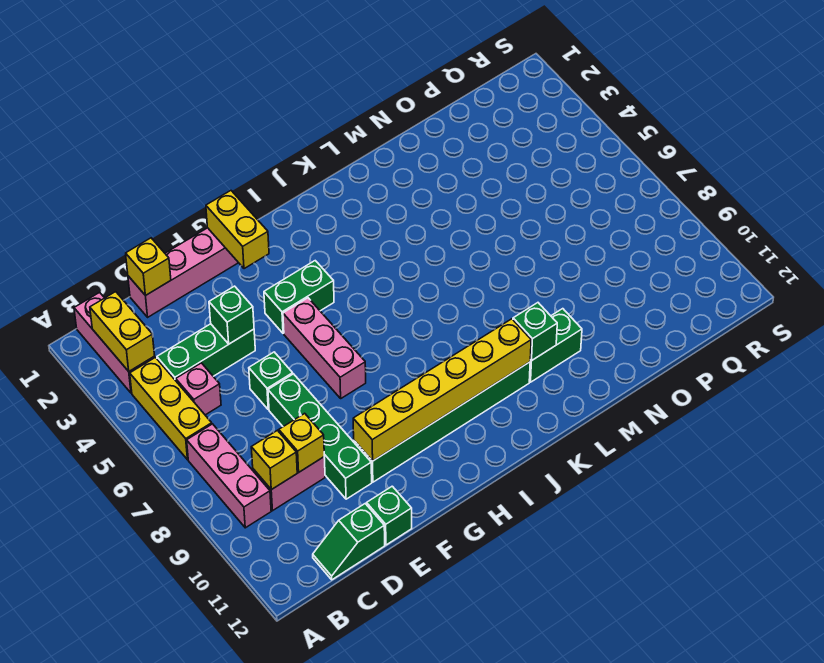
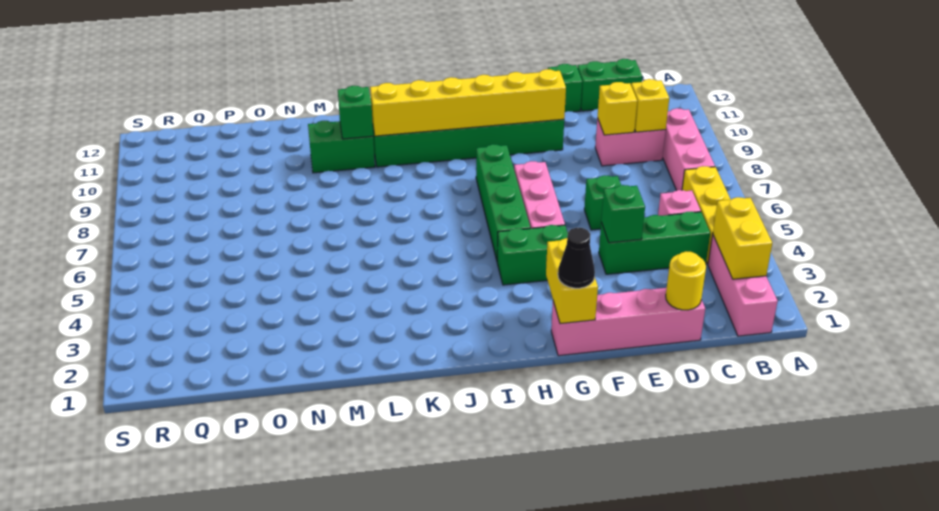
green slope C12:D12 level 1 top D -> green brick C12:D12 level 1
yellow brick D1 level 2 -> yellow round brick D1 level 2
green brick E7:E10 level 1 -> green brick H5:H8 level 1
none -> black cone G1 level 3

